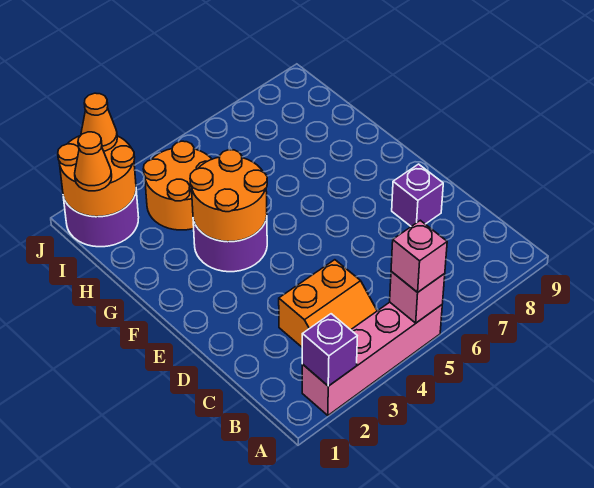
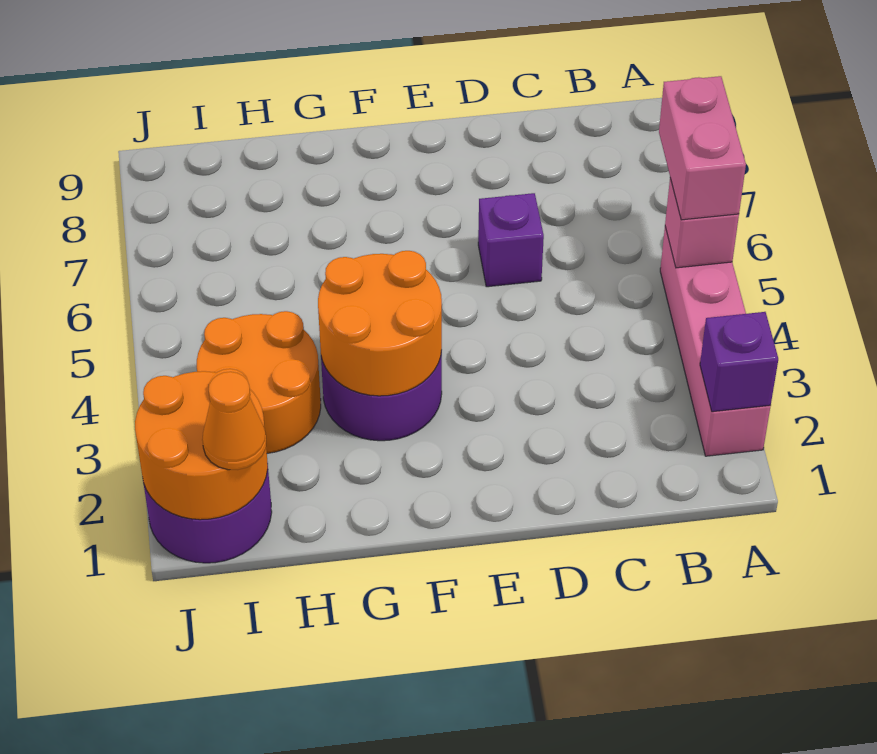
pink brick A5 level 3 -> pink brick A5:A6 level 3
orange slope B3:C4 level 1 top C -> none
purple brick D8 level 1 -> purple brick D6 level 1
orange cone J2 level 3 -> none

